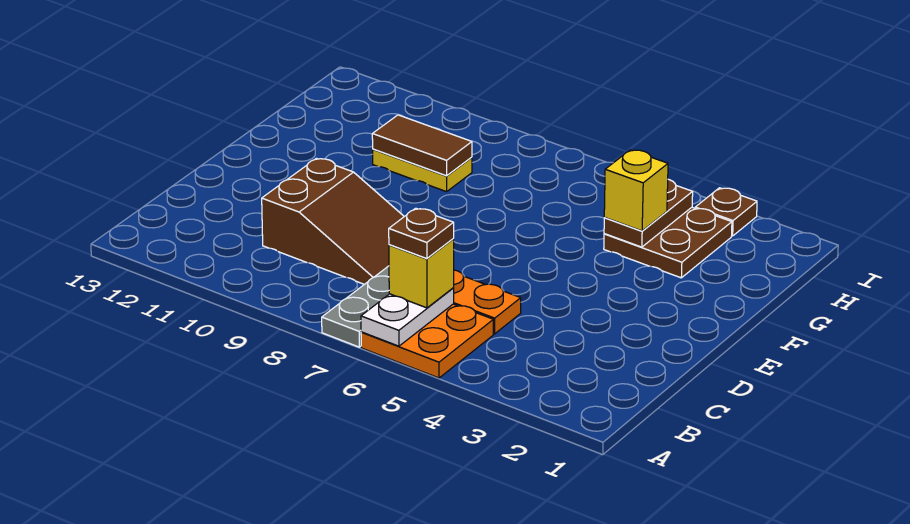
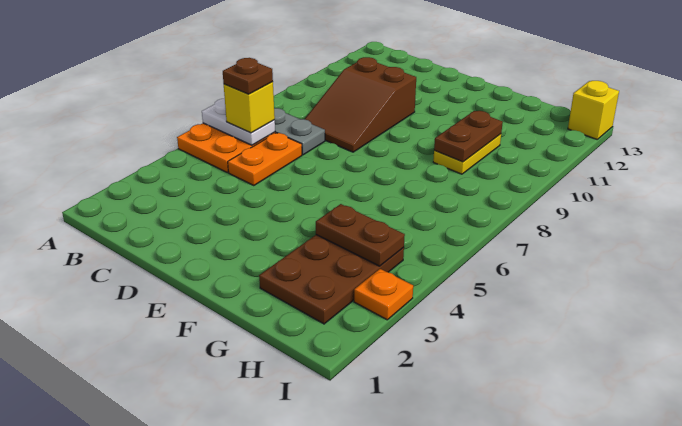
brown plate G3:H4 level 1 -> brown plate G2:H4 level 1
yellow brick G4 level 3 -> yellow brick I13 level 1
brown tile G9:G10 level 2 -> brown plate G9:G10 level 2
brown plate I3 level 1 -> orange plate I3 level 1

